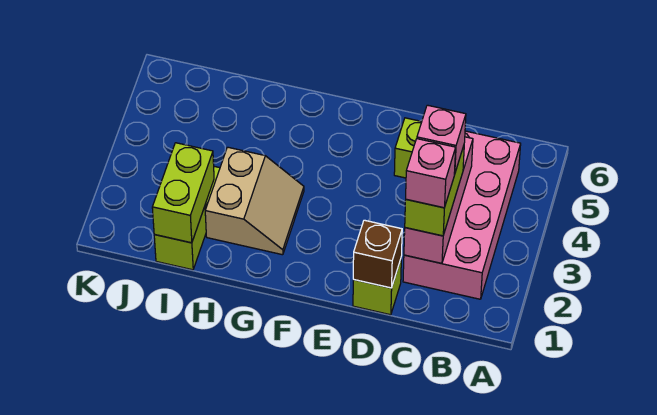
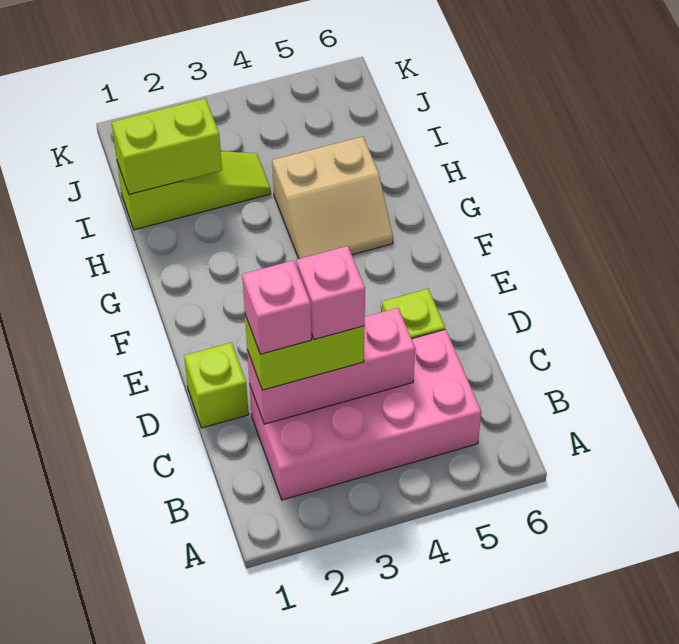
brown brick D1 level 2 -> none
tan slope G2:H3 level 1 top H -> tan slope G4:H5 level 1 top H

